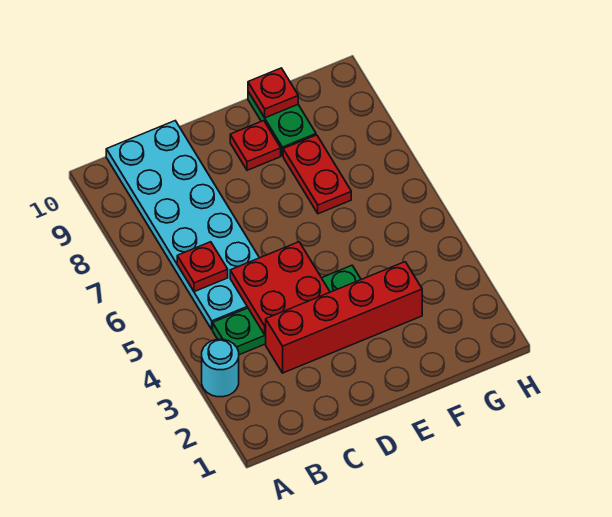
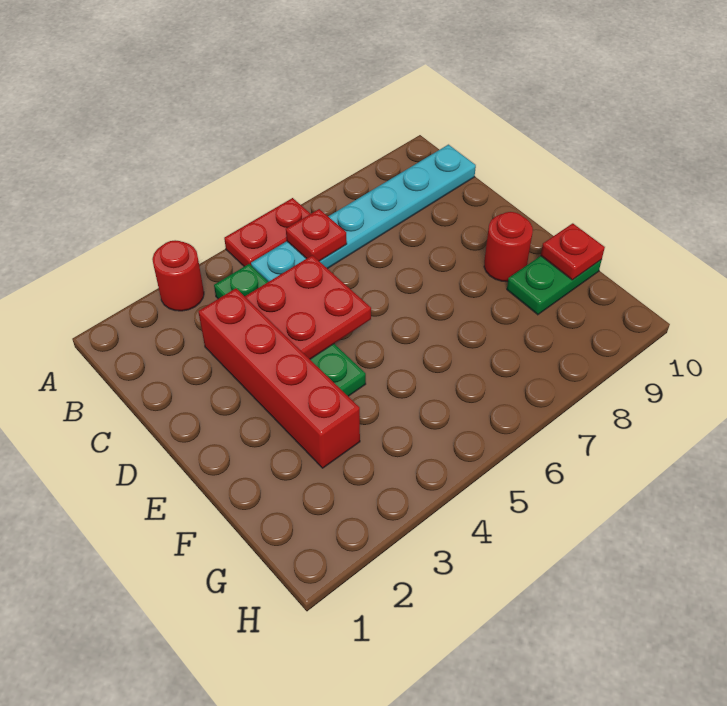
cyan round brick A3 level 1 -> red round brick A3 level 1
cyan plate B5:C10 level 1 -> cyan plate B5:B10 level 1
red plate E9 level 1 -> red round brick E9 level 1
red plate F7:F8 level 1 -> red plate A5:A6 level 1

